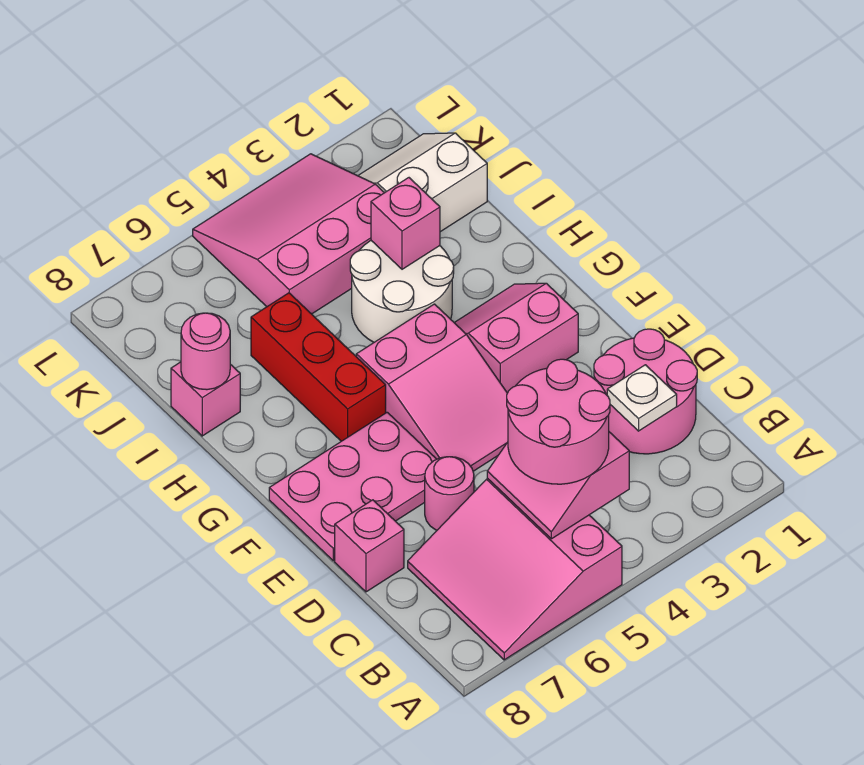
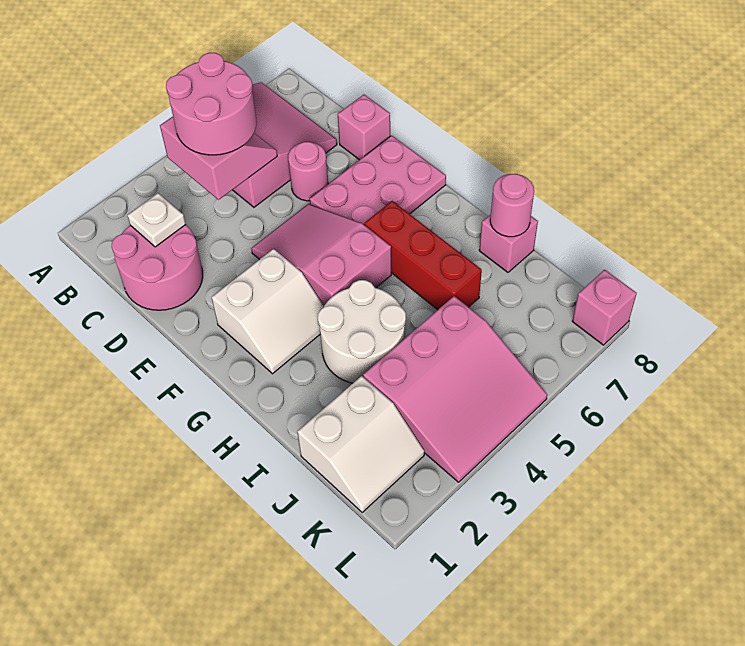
pink slope F2:G3 level 1 top F -> white slope F2:G3 level 1 top F
pink brick I3 level 2 -> pink brick L8 level 1

